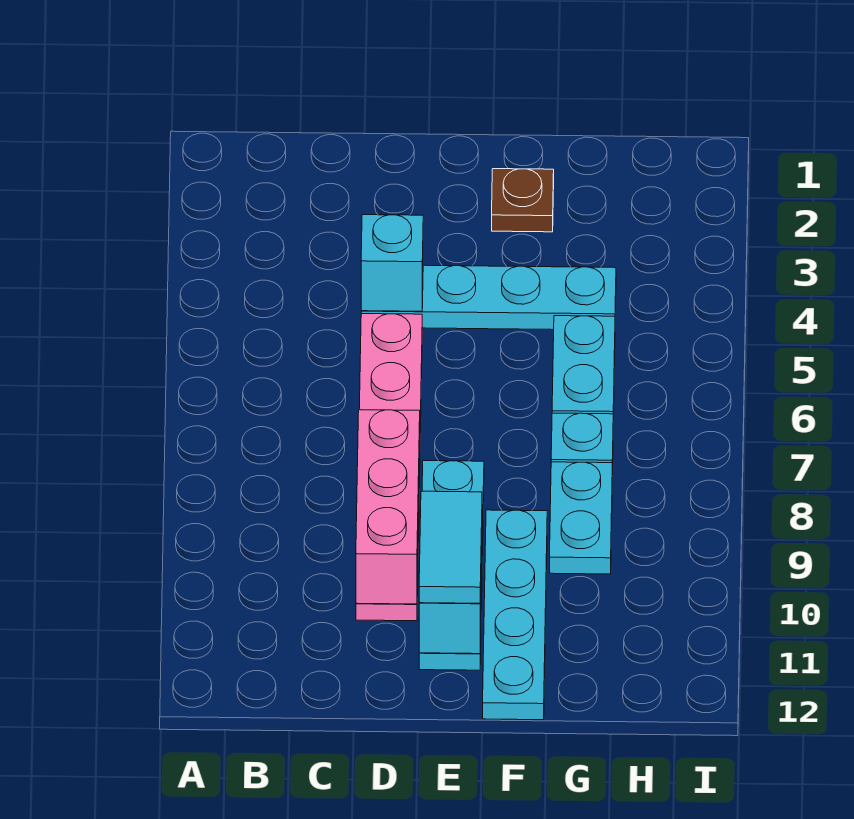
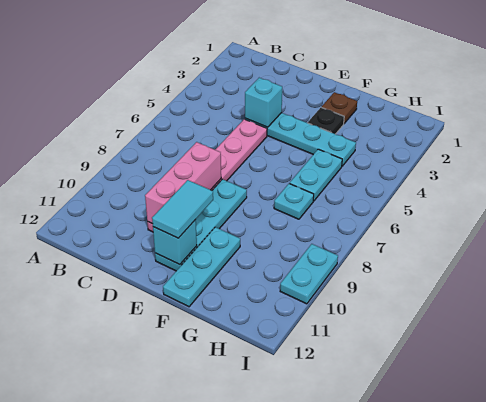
none -> black plate F3 level 1
cyan plate F9:F12 level 1 -> cyan plate F10:F12 level 1
cyan plate G8:G9 level 1 -> cyan plate I9:I10 level 1

